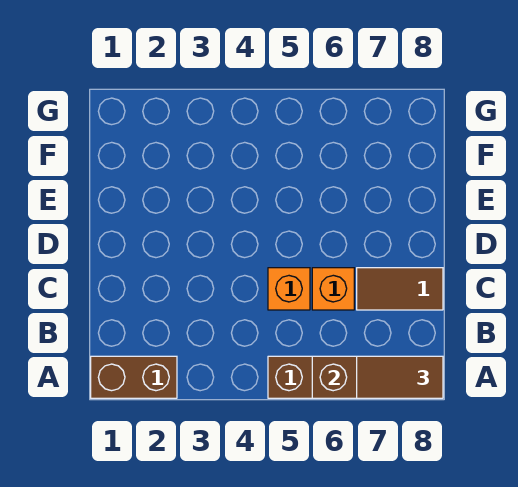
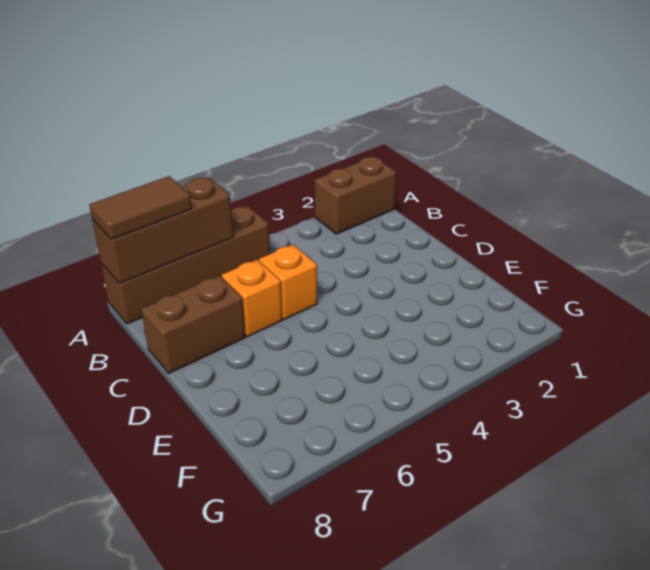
brown tile C7:C8 level 1 -> brown brick C7:C8 level 1

